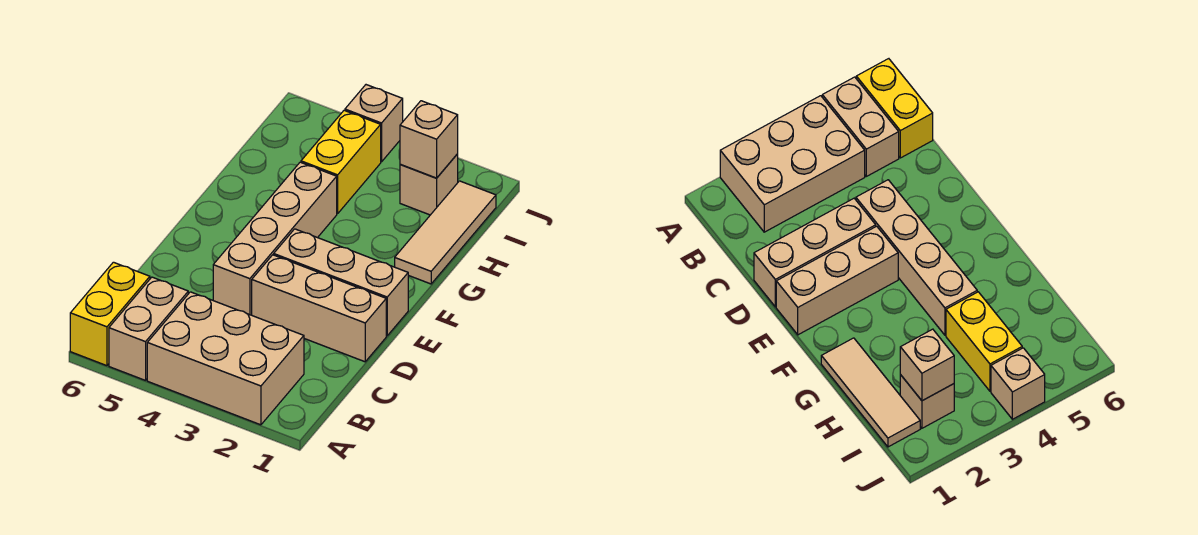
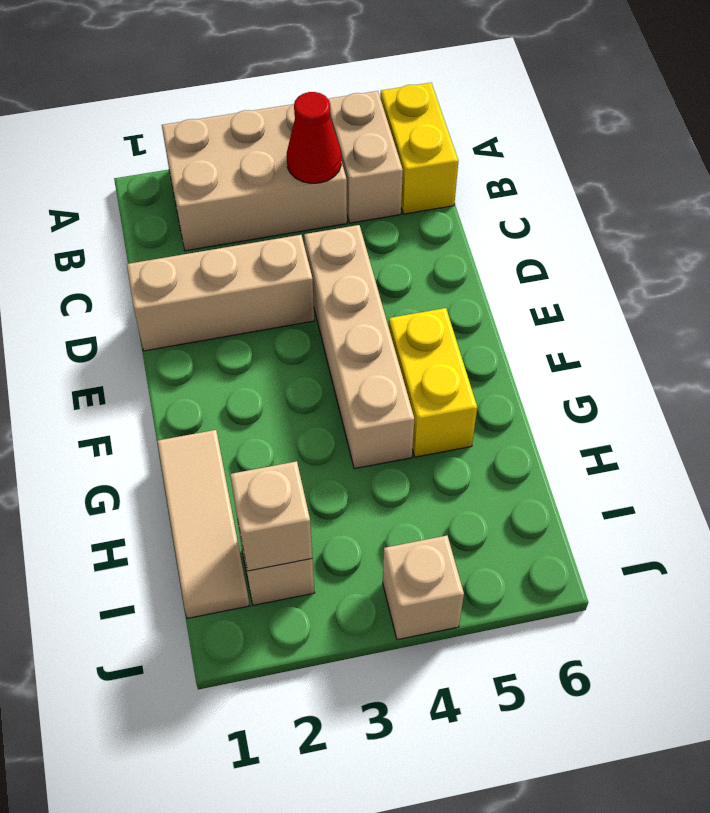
none -> red cone B4 level 2
tan brick E1:E3 level 1 -> none
yellow brick H4:I4 level 1 -> yellow brick F5:G5 level 1

